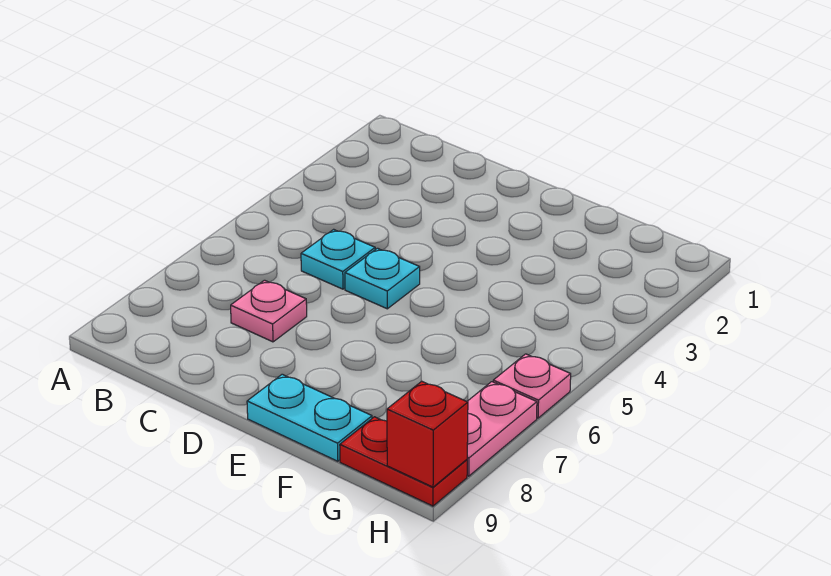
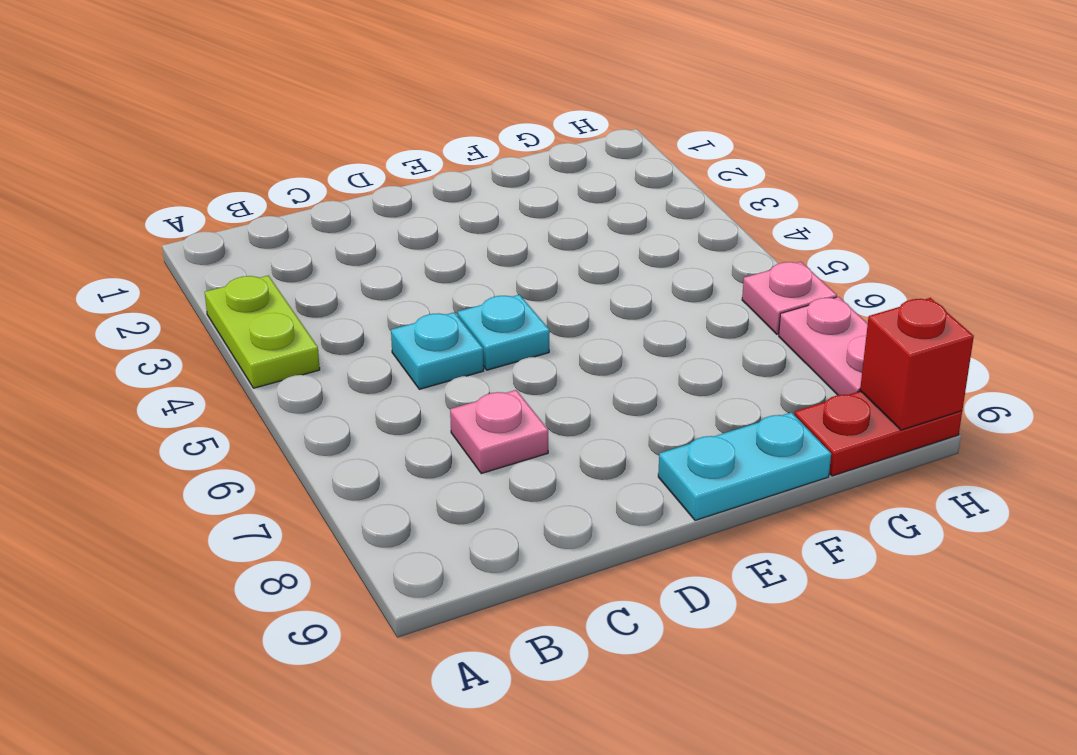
none -> lime plate A3:A4 level 1

